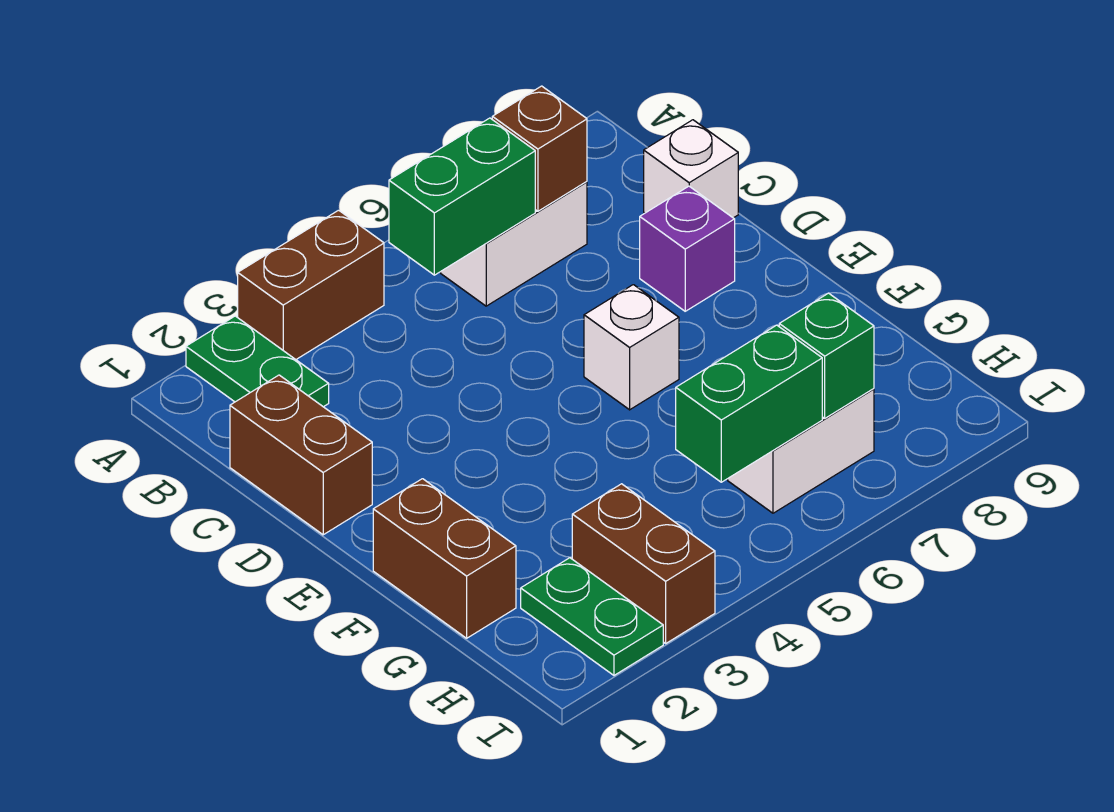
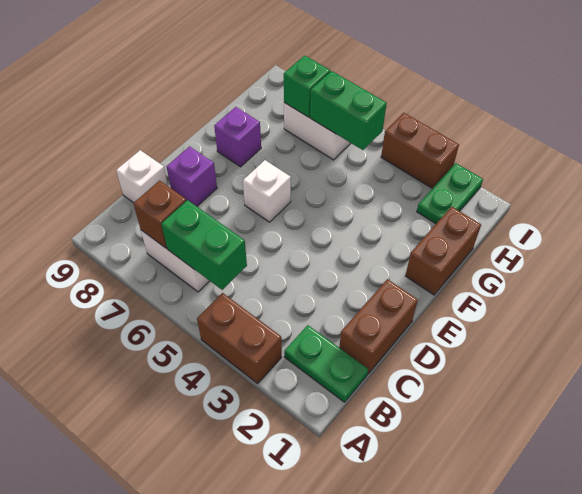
green plate A2:B2 level 1 -> green plate B1:B2 level 1
none -> purple brick F8 level 1
brown brick H3:I3 level 1 -> brown brick I3:I4 level 1

